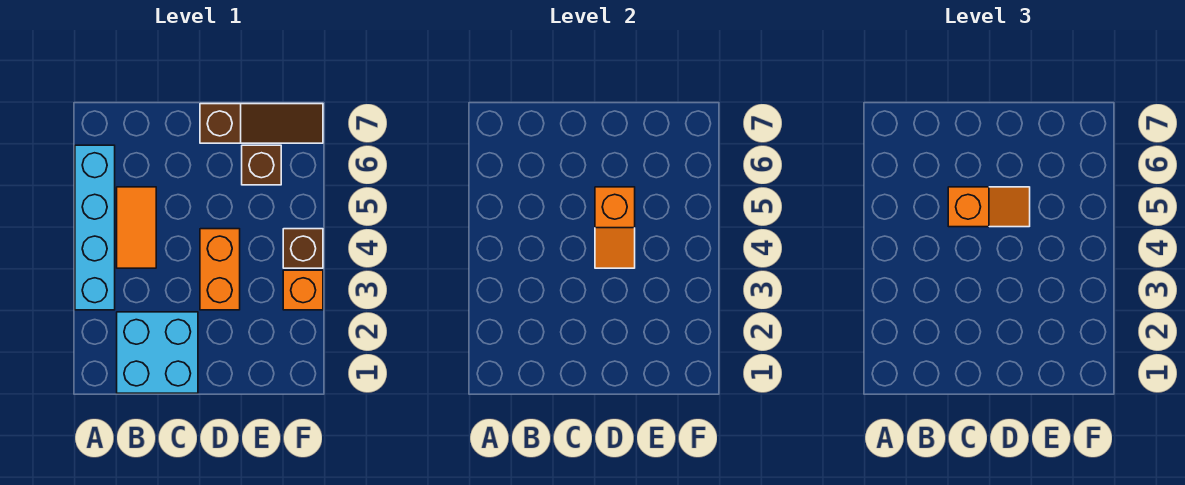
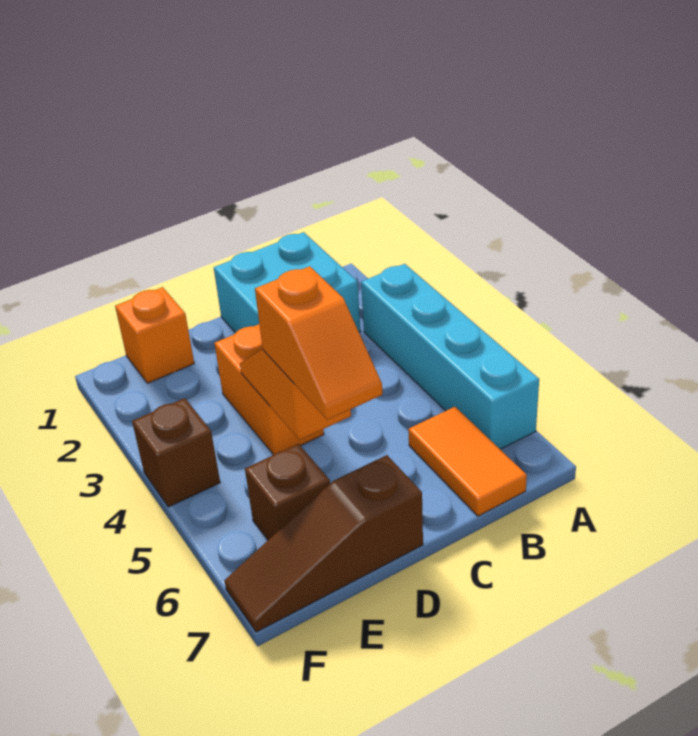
orange tile B4:B5 level 1 -> orange tile B6:B7 level 1
orange slope C5:D5 level 3 top C -> orange slope D5:D6 level 3 top 5
orange brick F3 level 1 -> orange brick E1 level 1

